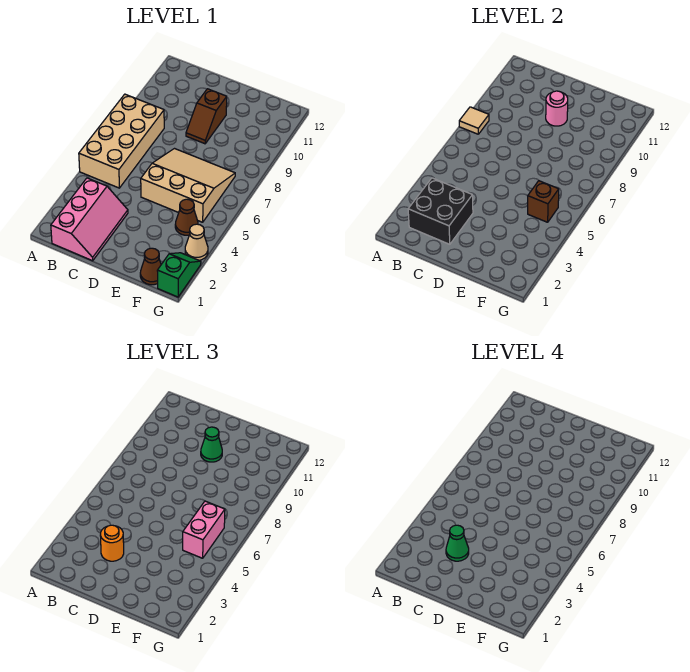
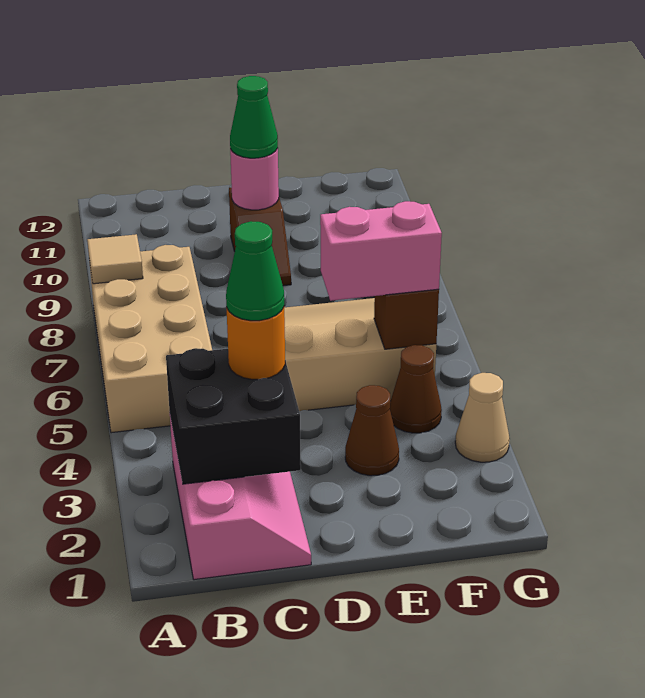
brown cone F1 level 1 -> brown cone E3 level 1
pink brick F5:F6 level 3 -> pink brick E5:F5 level 3
green slope G1:G2 level 1 top 1 -> none

